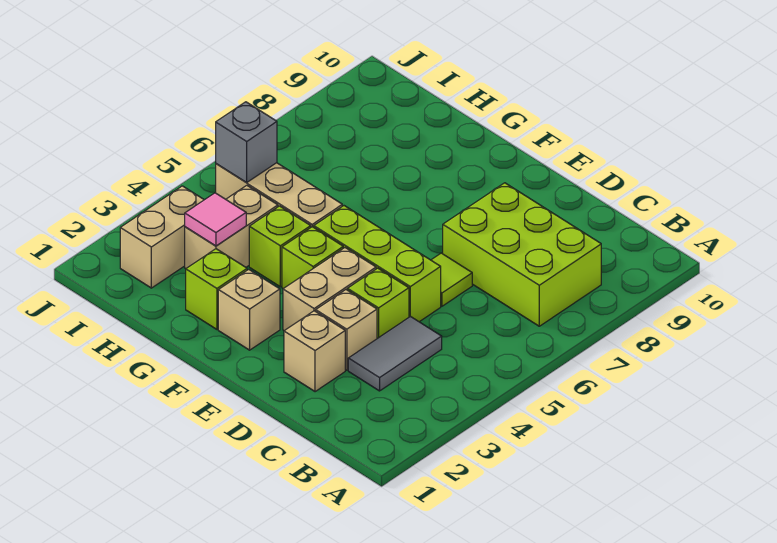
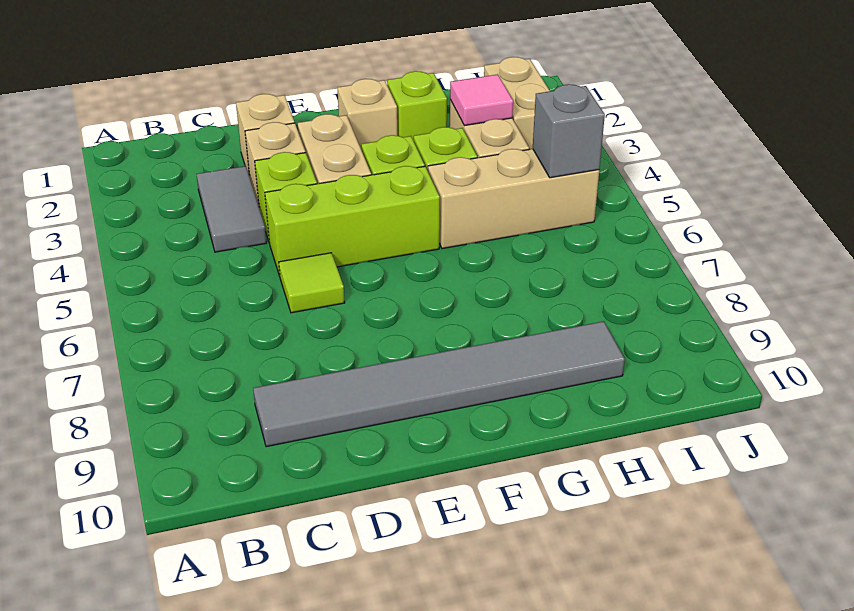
lime brick B7:D8 level 1 -> none
none -> grey tile C9:H9 level 1

